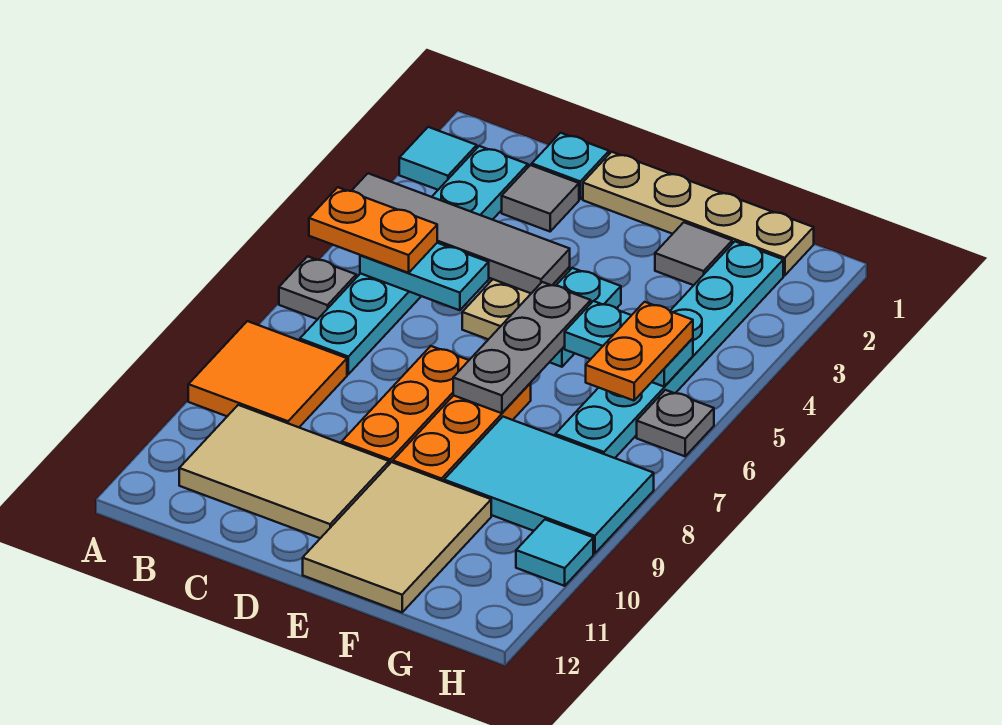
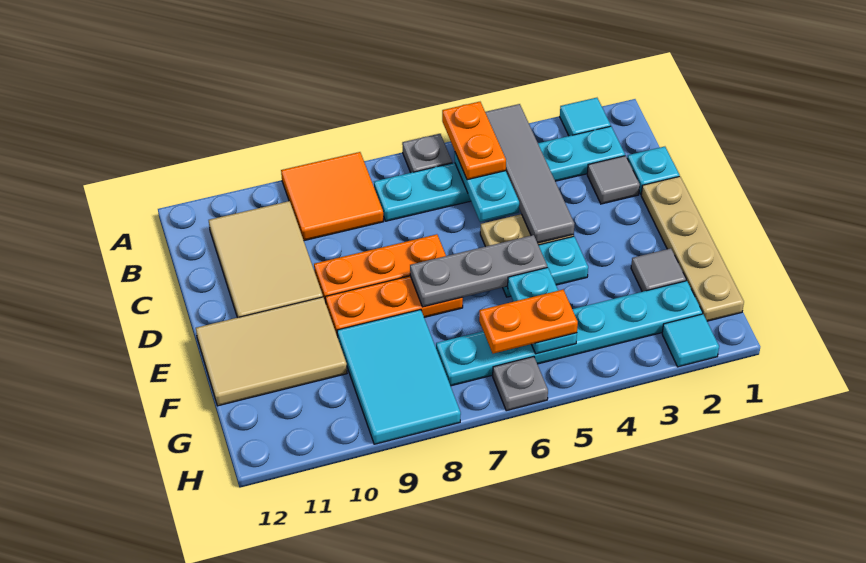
cyan tile H10 level 1 -> cyan tile H2 level 1

